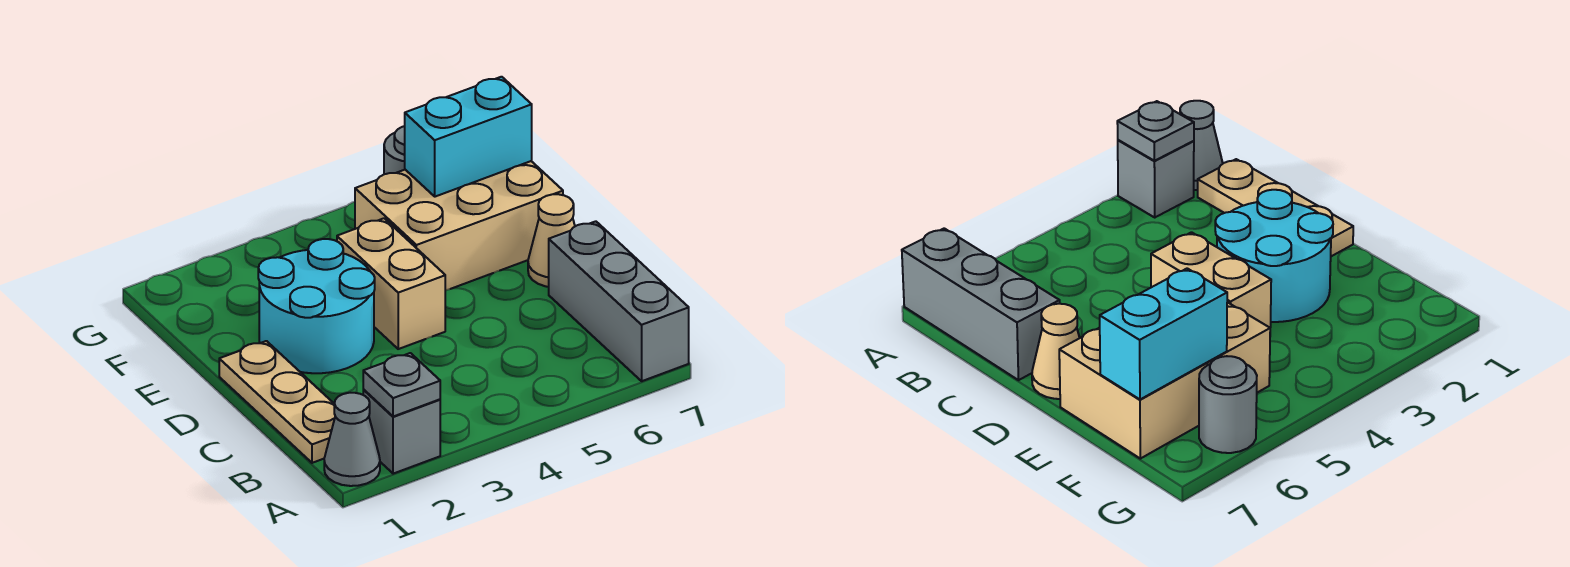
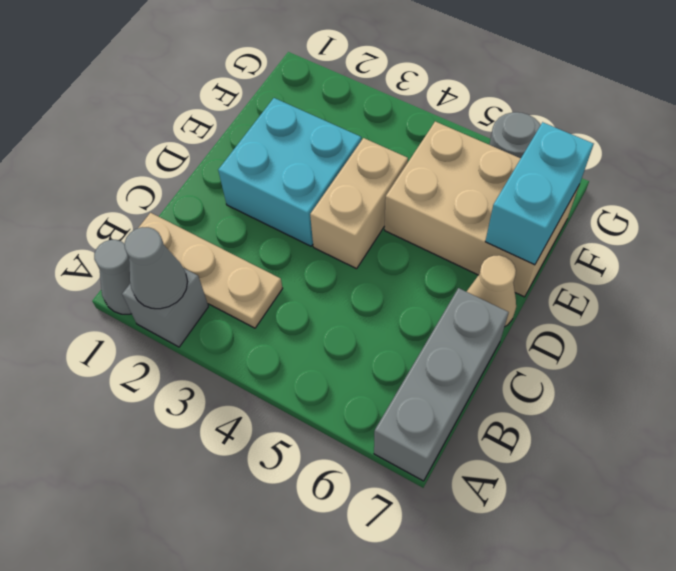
grey plate A2 level 2 -> grey cone A2 level 2
tan plate B1:D1 level 1 -> tan plate B1:B3 level 1
cyan round brick D2:E3 level 1 -> cyan brick D2:E3 level 1
cyan brick F6:F7 level 2 -> cyan brick E7:F7 level 2

